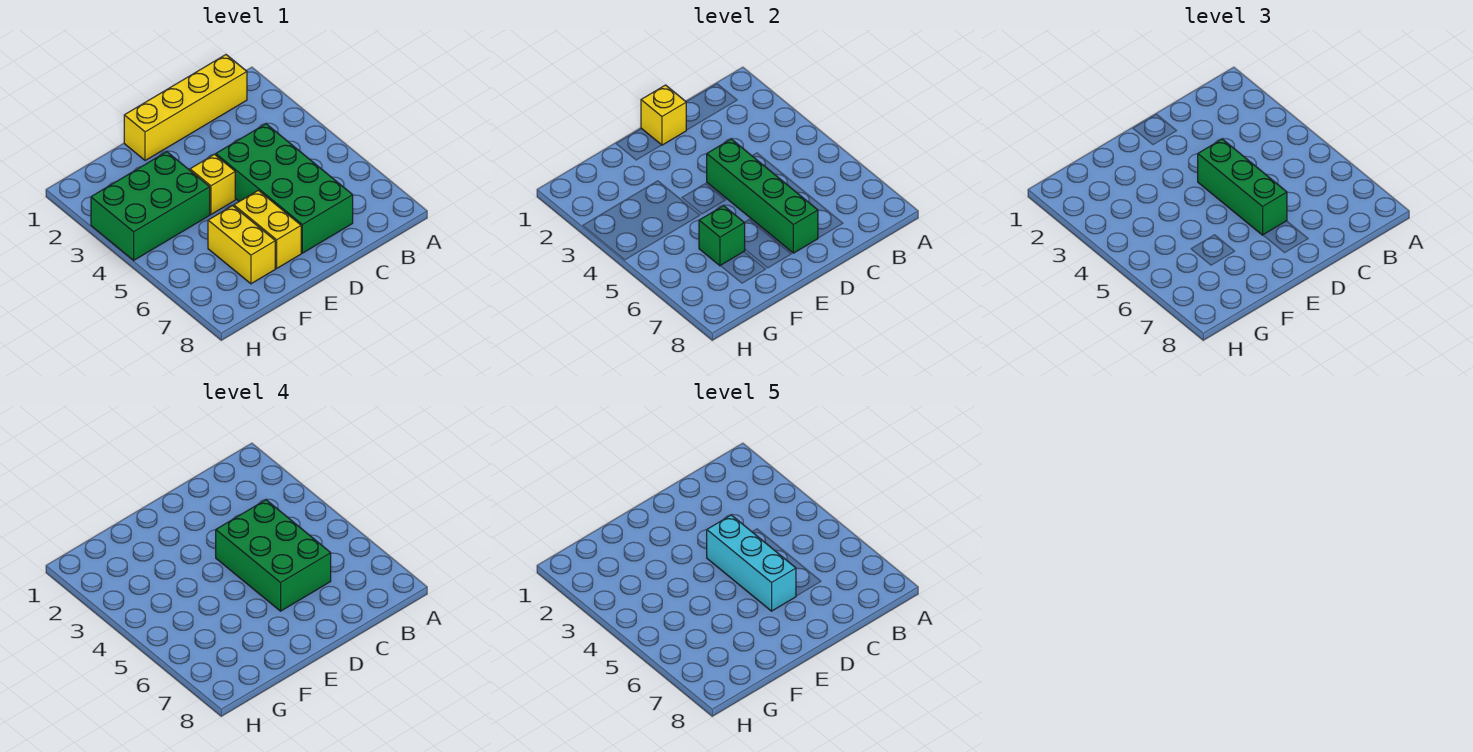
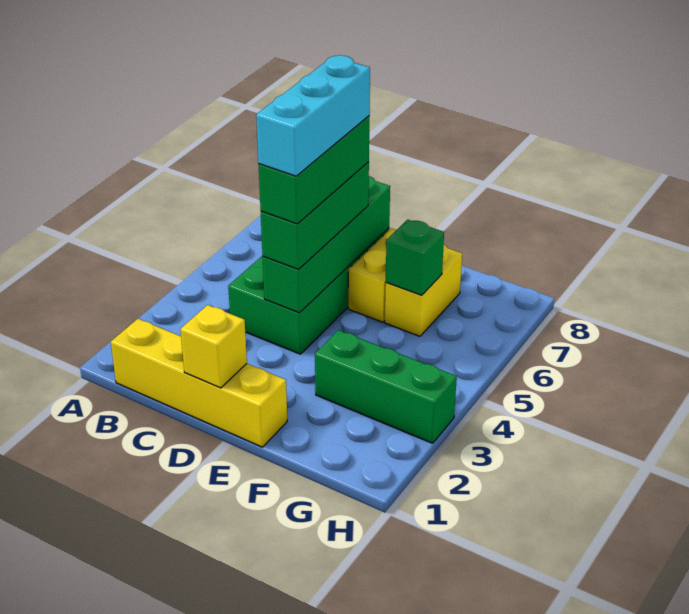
green brick C4:D6 level 4 -> green brick D4:D6 level 4
yellow brick E4 level 1 -> none
green brick F3:H4 level 1 -> green brick F3:H3 level 1

